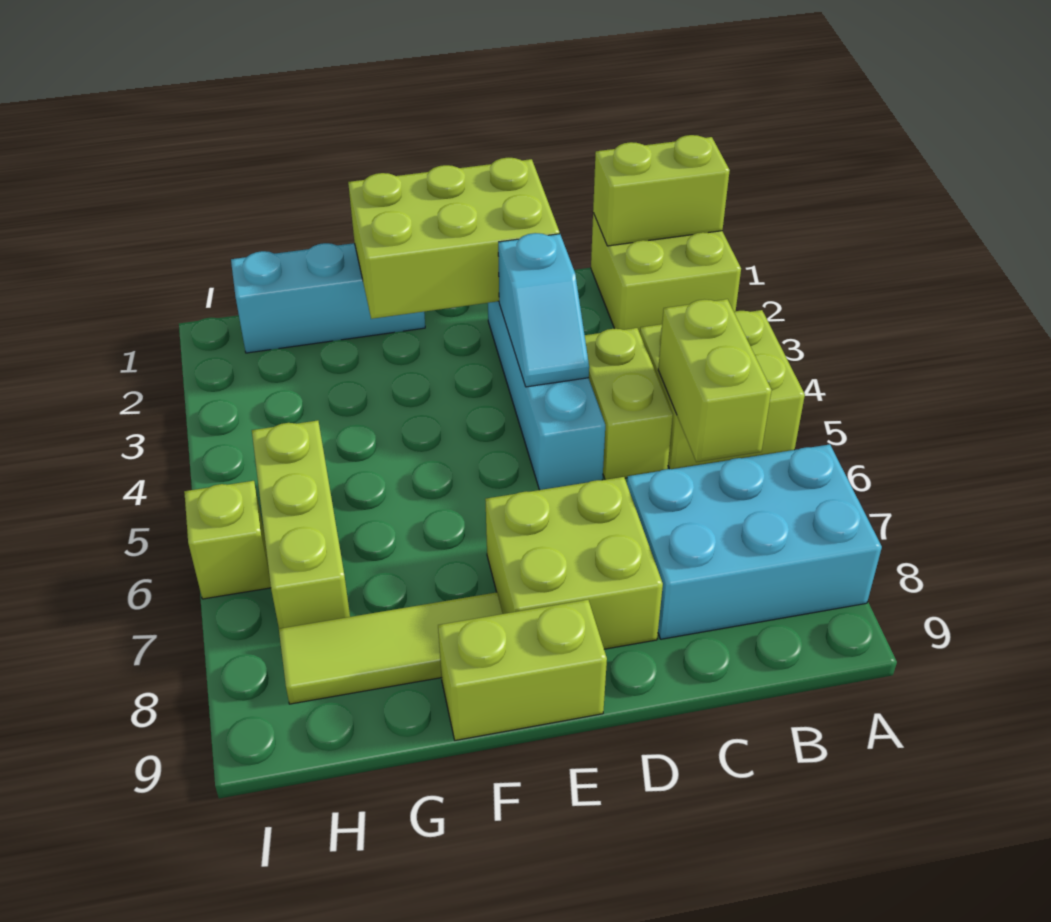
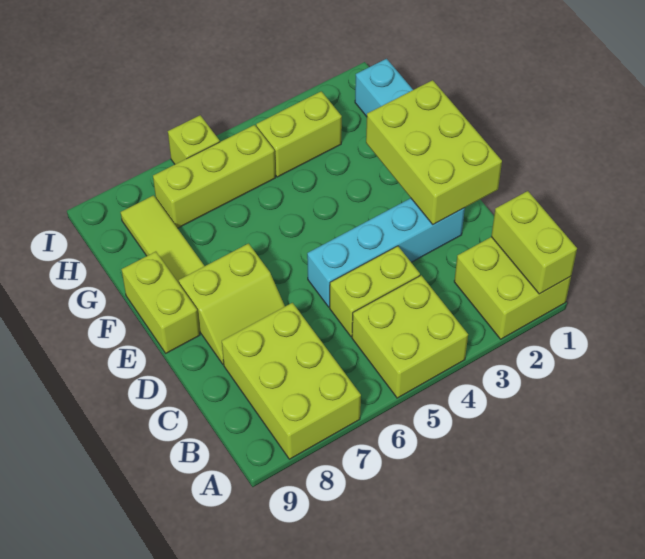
cyan brick A7:C8 level 1 -> lime brick A7:C8 level 1
lime brick B5:B6 level 2 -> lime brick H3:H4 level 1
cyan slope D3:D4 level 2 top 3 -> none
lime brick D7:E8 level 1 -> lime slope D7:E8 level 1 top E

